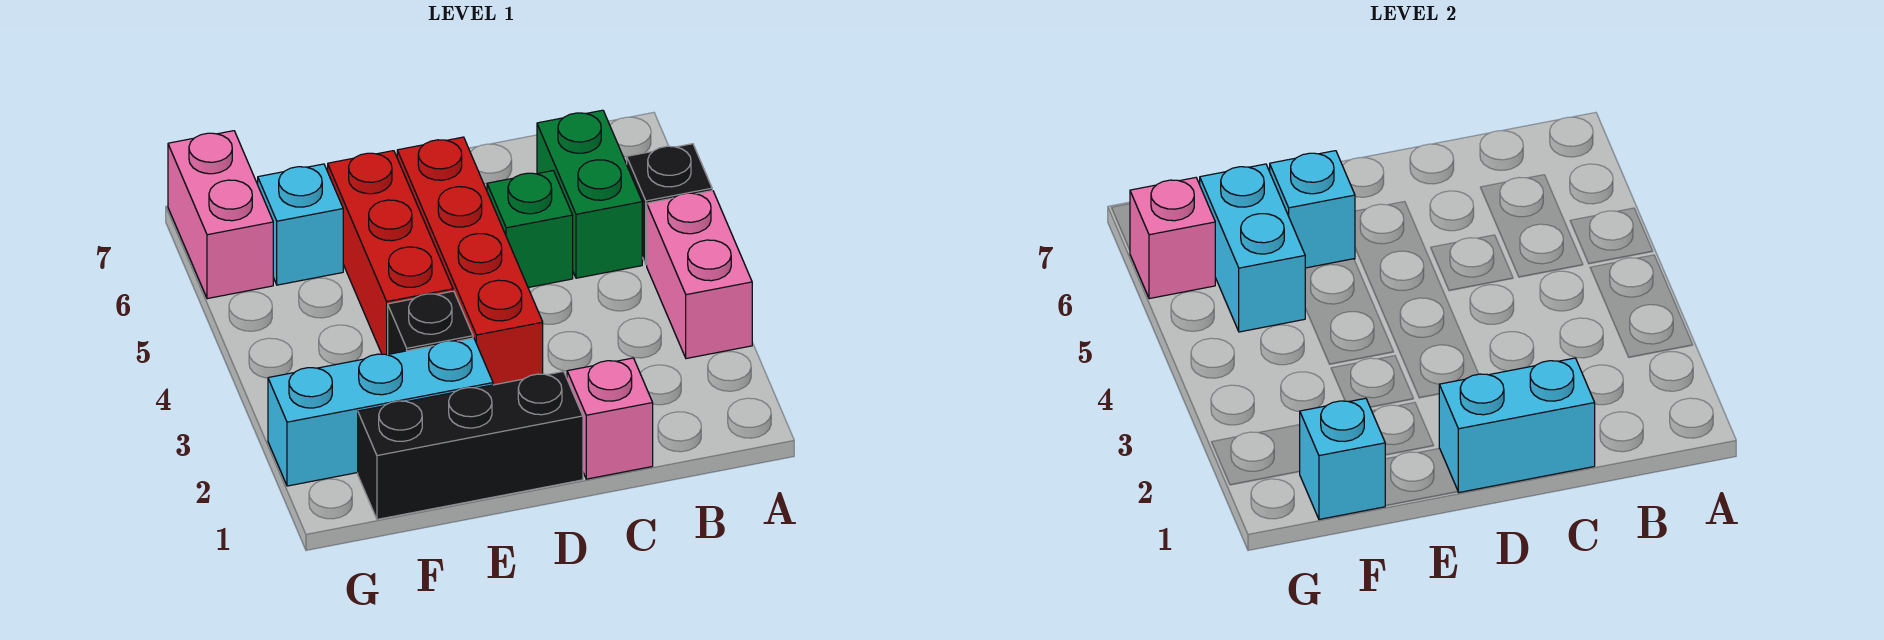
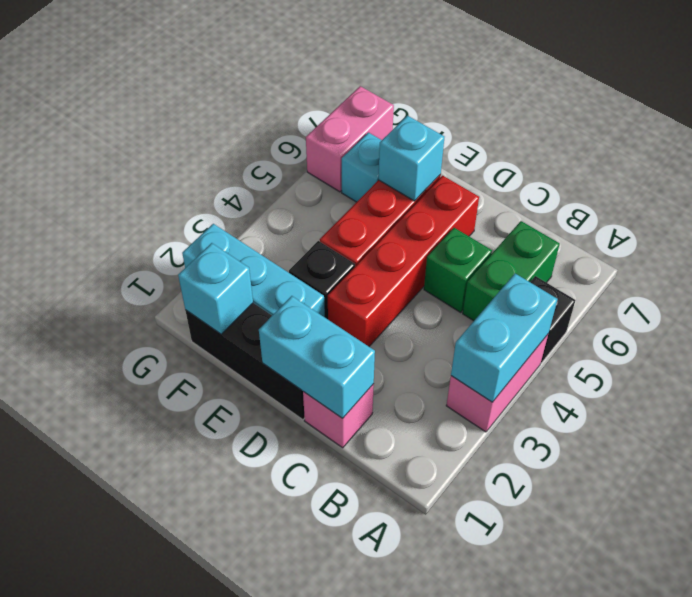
cyan brick F5:F6 level 2 -> cyan brick A3:A4 level 2
pink brick G6 level 2 -> none

